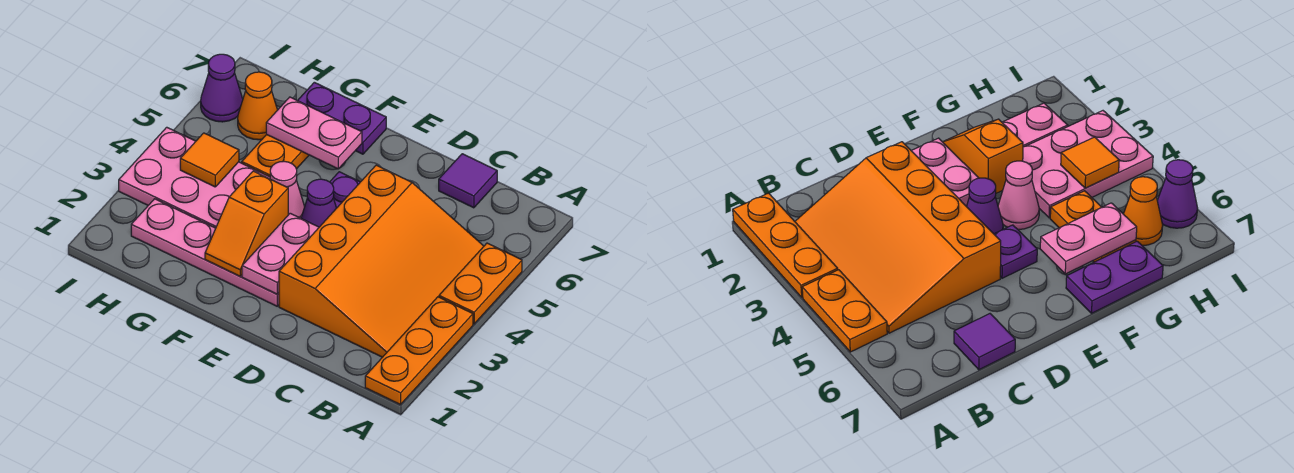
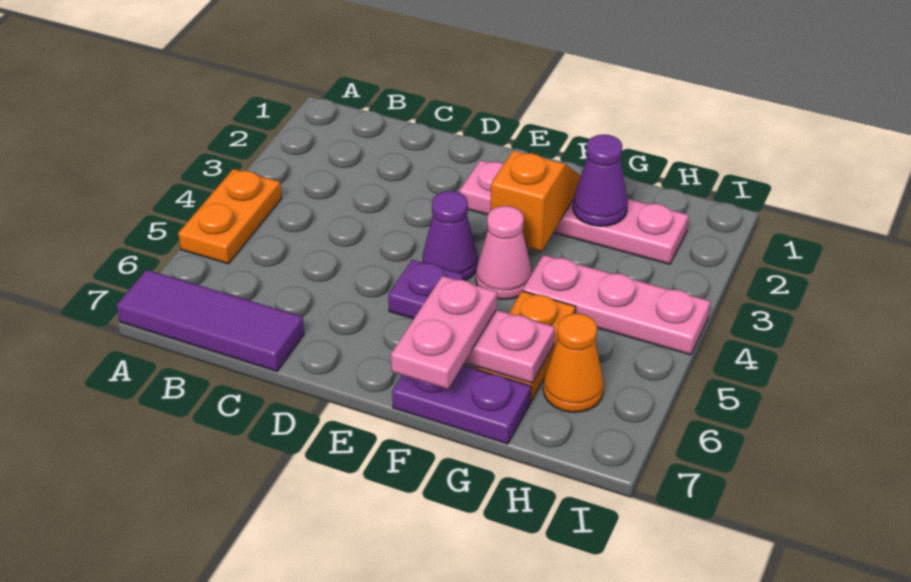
orange plate A1:A3 level 1 -> none
orange slope B2:D5 level 1 top D -> none
purple tile C7 level 1 -> purple tile A7:C7 level 1
pink plate E2:E3 level 2 -> pink plate F6:F7 level 3
pink plate G3:I4 level 1 -> pink plate G4:I4 level 1
orange tile H4 level 2 -> none
purple cone I6 level 1 -> purple cone G2 level 2

